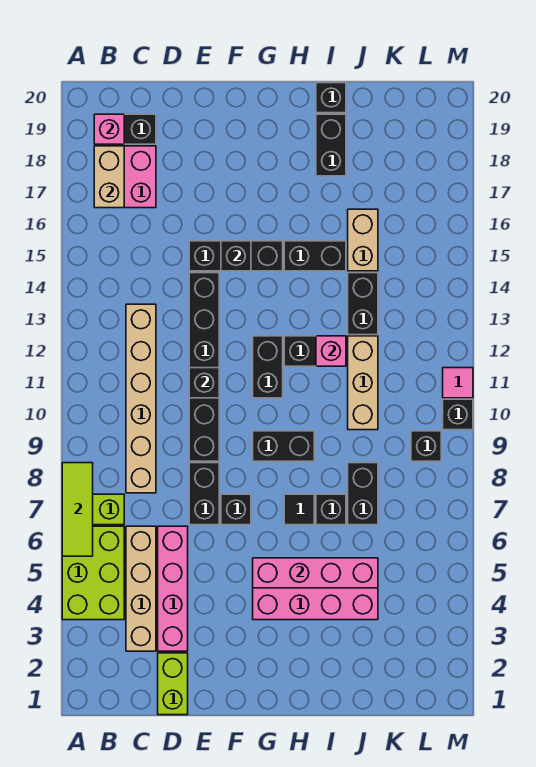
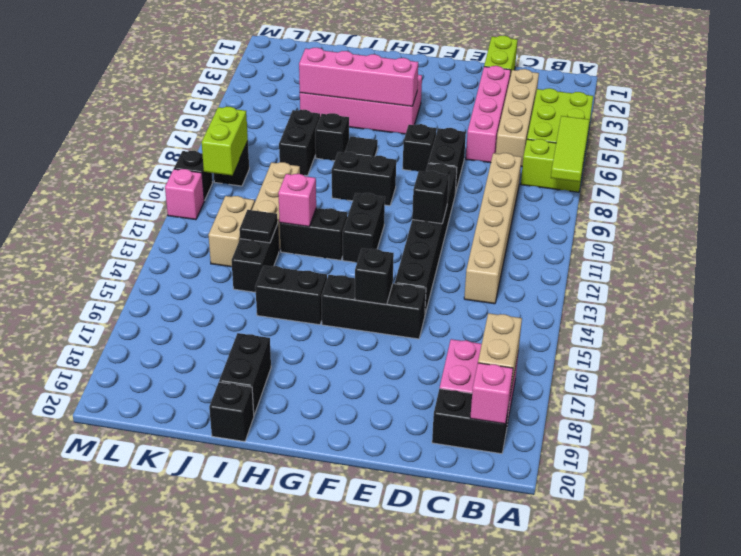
none -> black tile J13 level 2
tan brick J15:J16 level 1 -> tan brick K12:K13 level 1
none -> lime brick L9:L10 level 2
pink tile M11 level 1 -> pink brick M11 level 1

